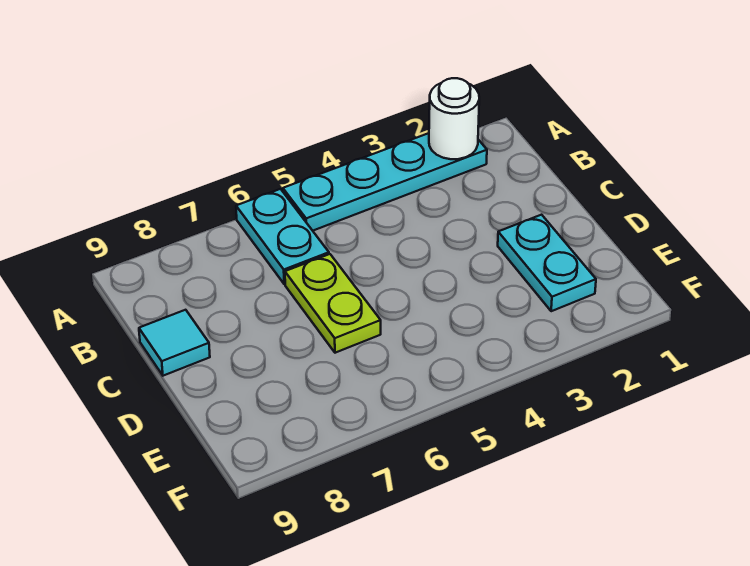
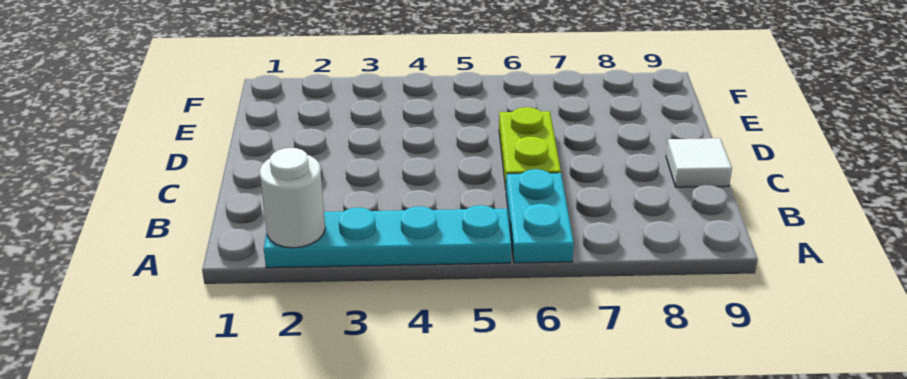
cyan tile C9 level 1 -> white tile C9 level 1
cyan plate D2:E2 level 1 -> none

